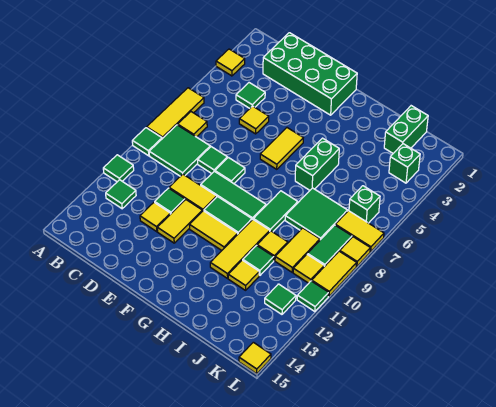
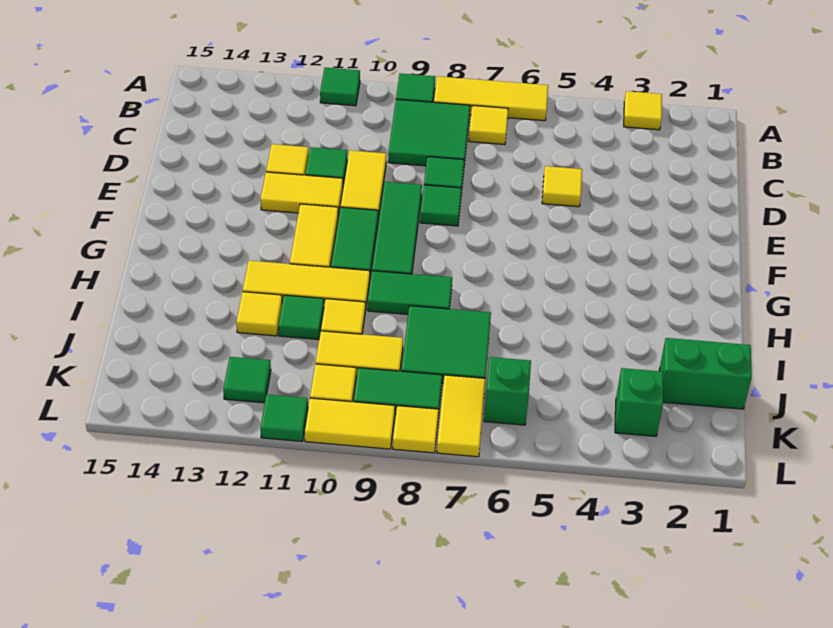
green tile B12 level 1 -> none
green brick C1:F2 level 1 -> none
green tile C4 level 1 -> none
yellow tile F5:F6 level 1 -> none
green brick H5:H6 level 1 -> none
yellow tile L15 level 1 -> none

